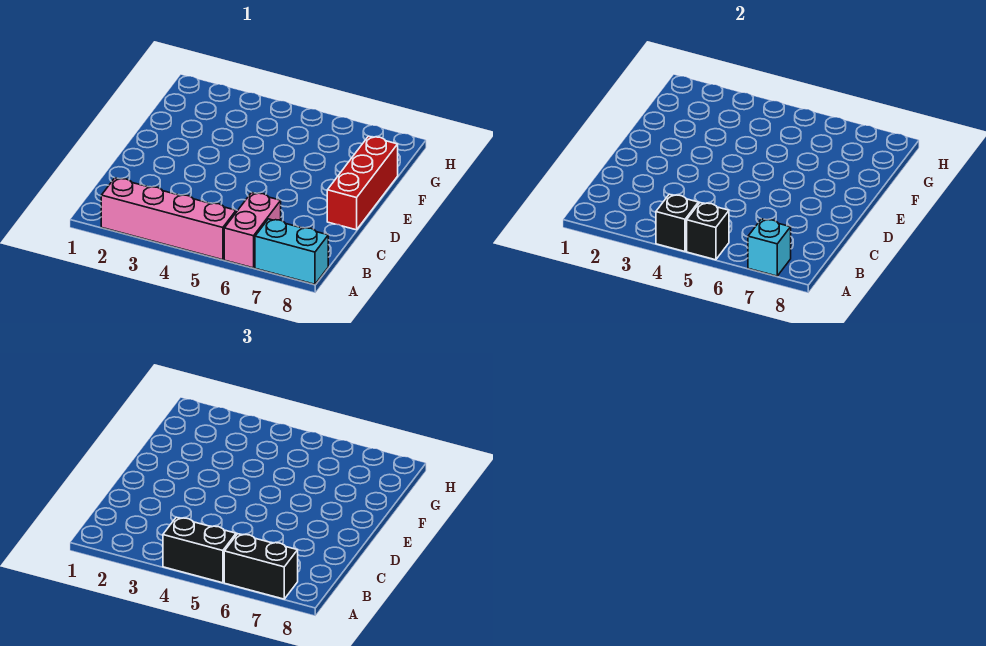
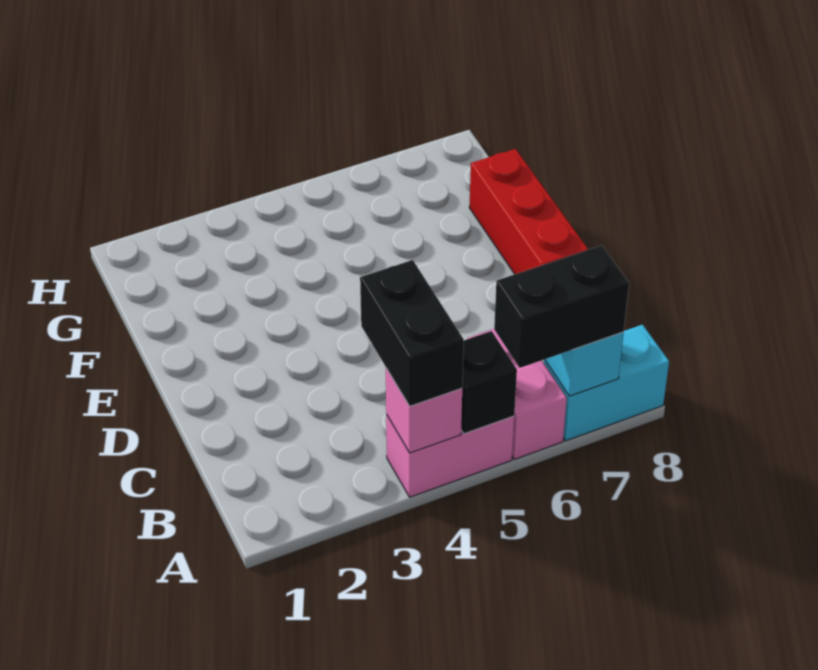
pink brick A2:A5 level 1 -> pink brick A4:A5 level 1
black brick A4 level 2 -> pink brick A4 level 2
black brick A4:A5 level 3 -> black brick A4:B4 level 3

